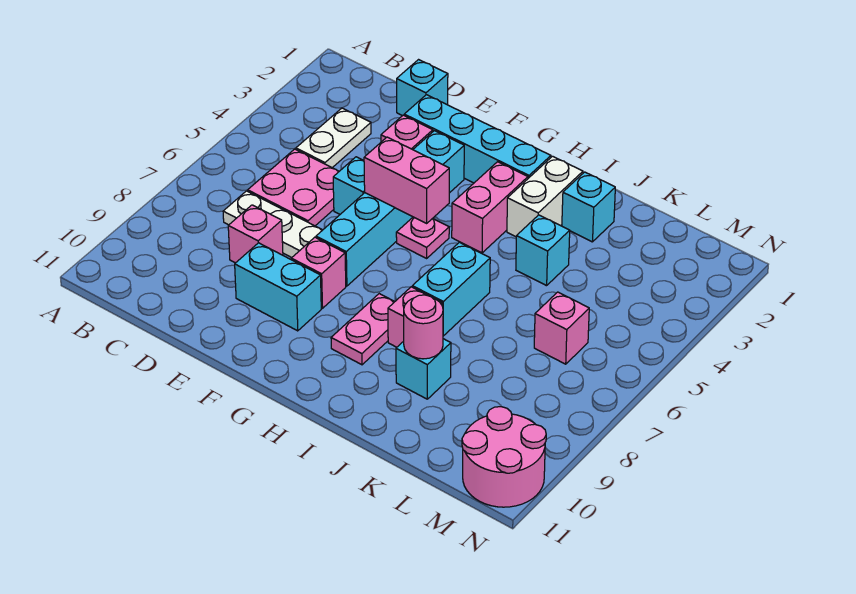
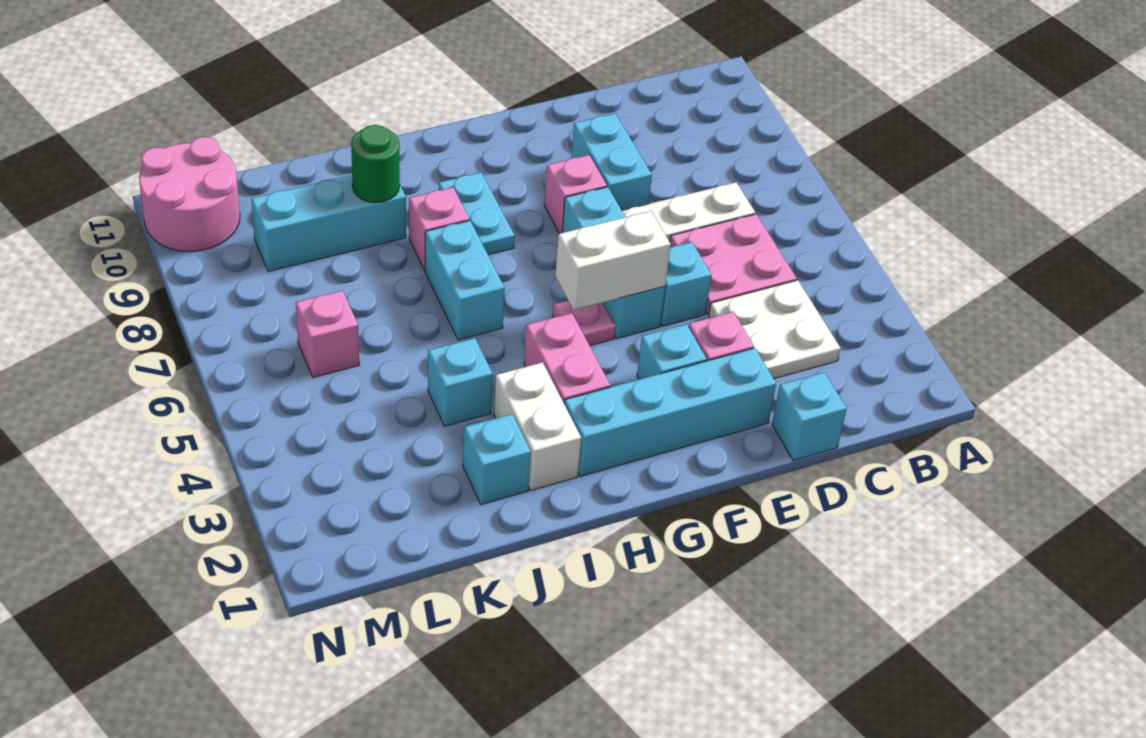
white plate C3:C4 level 1 -> white plate C3:D4 level 1
pink brick D8 level 1 -> none
cyan brick E9:F9 level 1 -> cyan brick E8:E9 level 1
pink brick F5:G5 level 2 -> white brick F5:G5 level 2
pink plate H8:H9 level 1 -> cyan plate H8:H9 level 1
cyan brick J9 level 1 -> cyan brick J9:L9 level 1
pink round brick J9 level 2 -> green round brick J9 level 2

